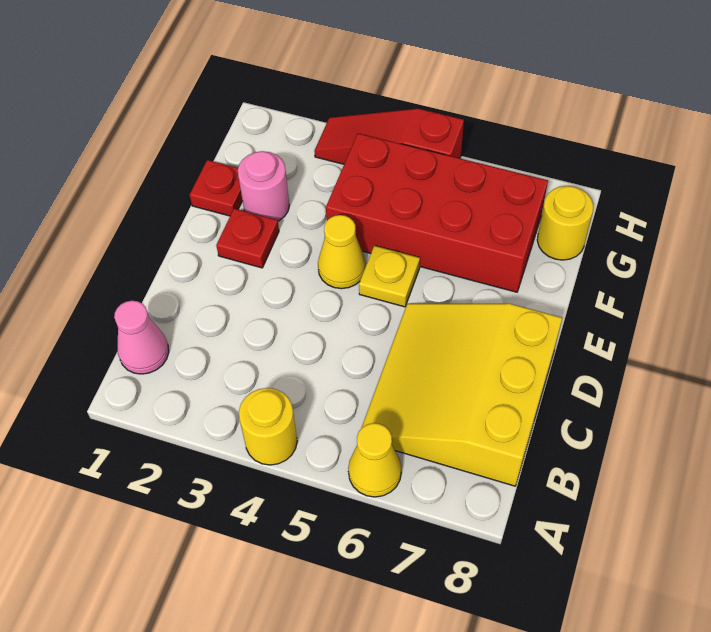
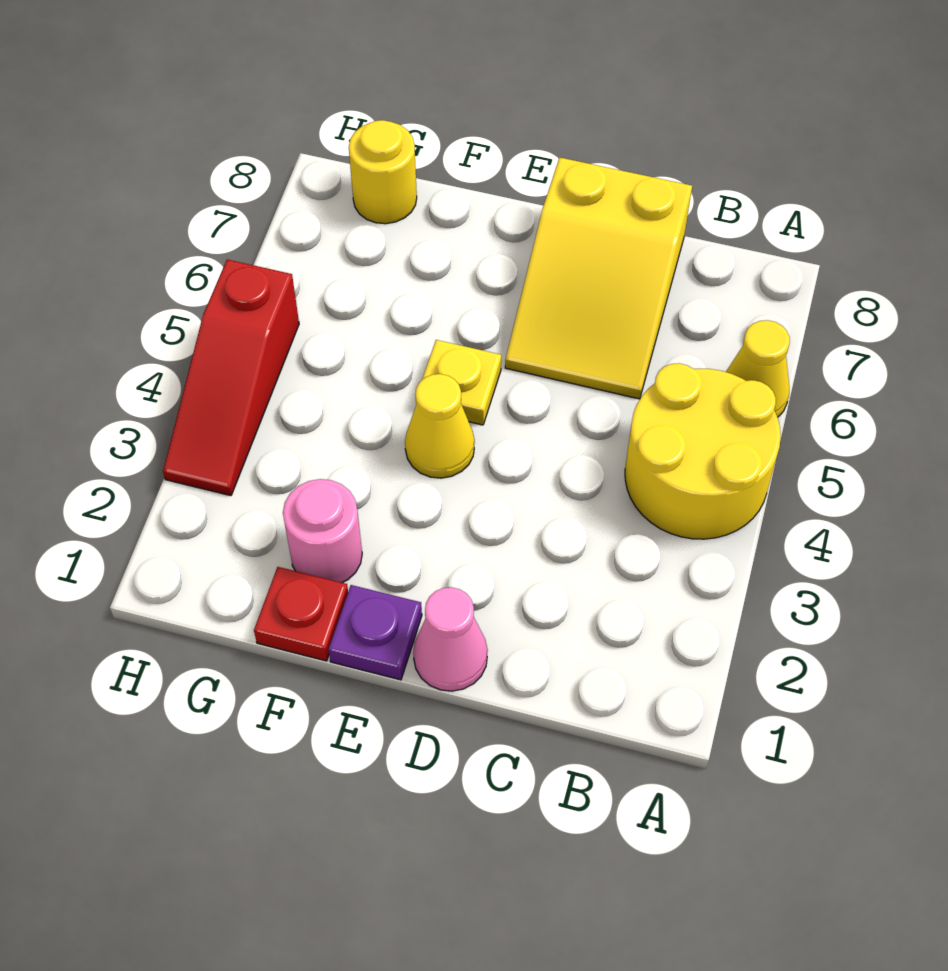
yellow round brick A4 level 1 -> yellow round brick A4:B5 level 1
pink cone B1 level 1 -> pink cone D1 level 1
yellow slope B6:D8 level 1 top 8 -> yellow slope C6:D8 level 1 top 8
none -> purple plate E1 level 1
red plate E2 level 1 -> none
red brick F4:G7 level 1 -> none

